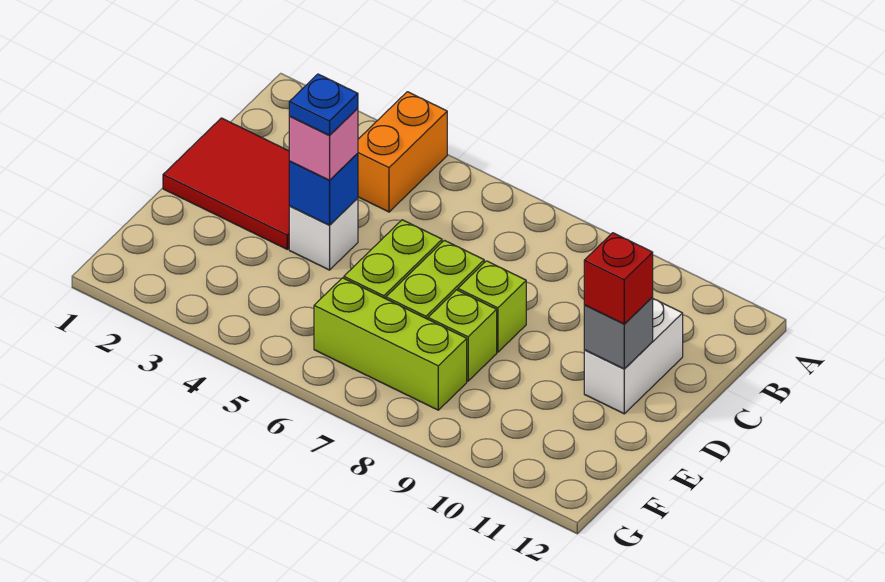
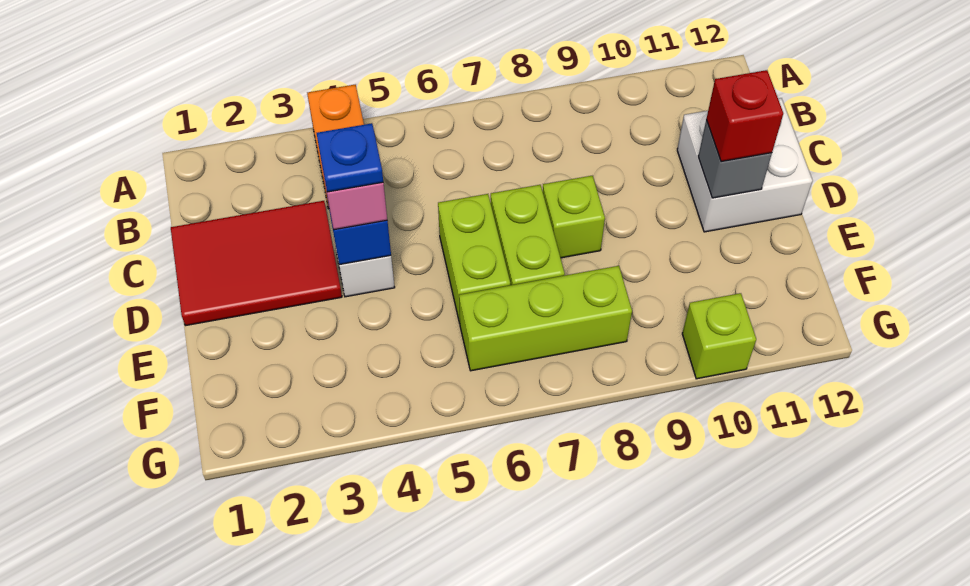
white brick C11:D11 level 1 -> white brick C11:D12 level 1
lime brick E8 level 1 -> lime brick G10 level 1

